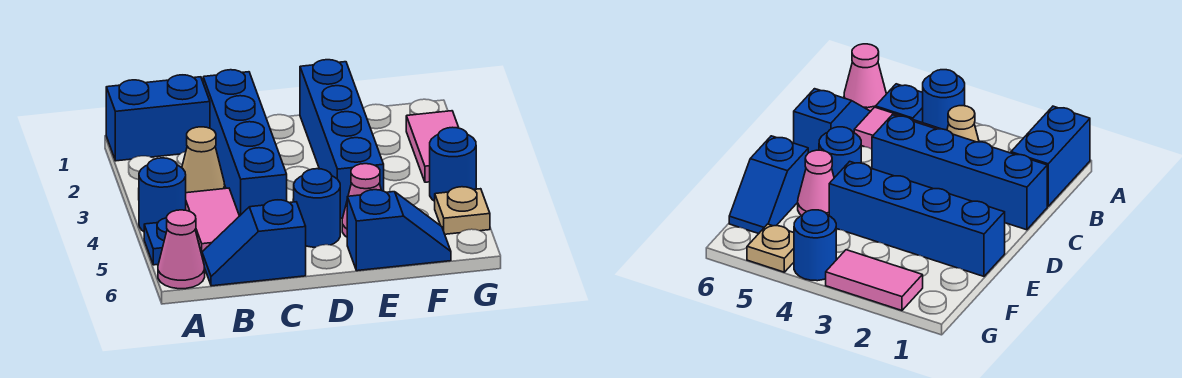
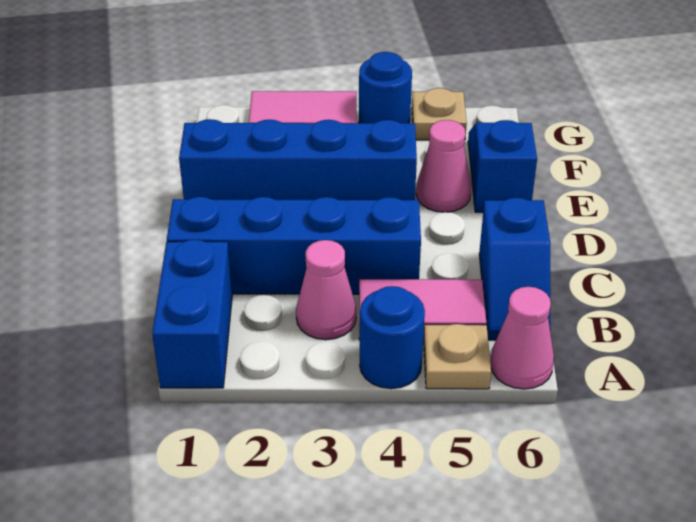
blue plate A5 level 1 -> tan plate A5 level 1
tan cone B3 level 1 -> pink cone B3 level 1
blue round brick D5 level 1 -> none

